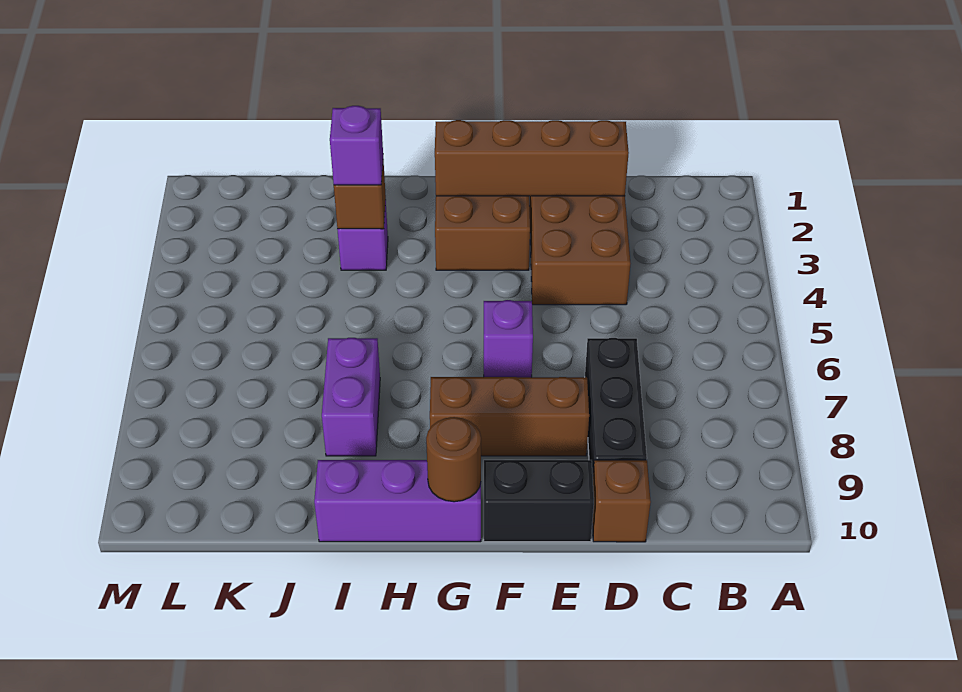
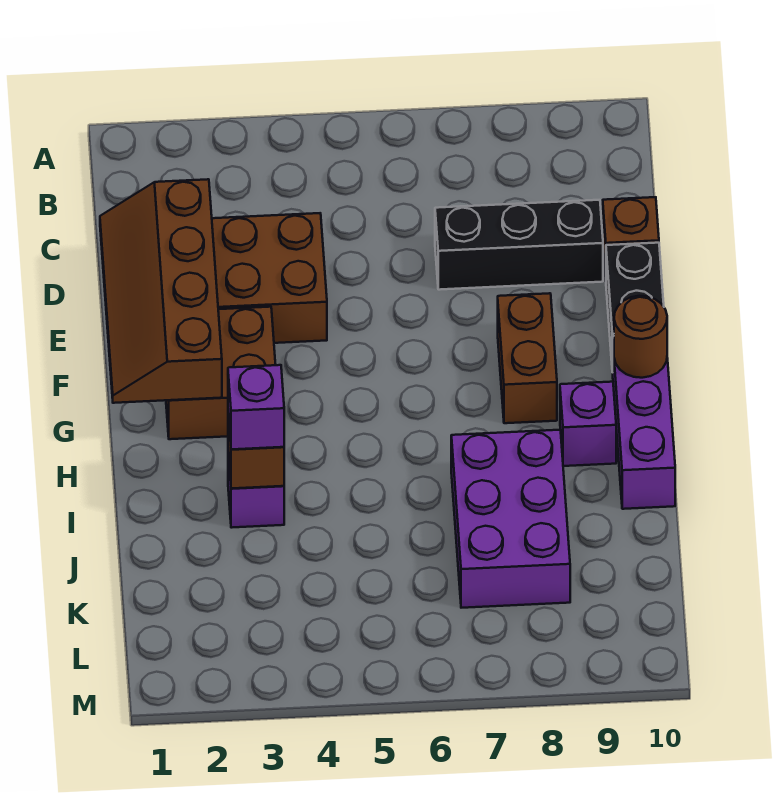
brown brick E8:G8 level 1 -> brown brick F8:G8 level 1
purple brick F6 level 1 -> purple brick H9 level 1
purple brick I7:I8 level 1 -> purple brick I7:K8 level 1

